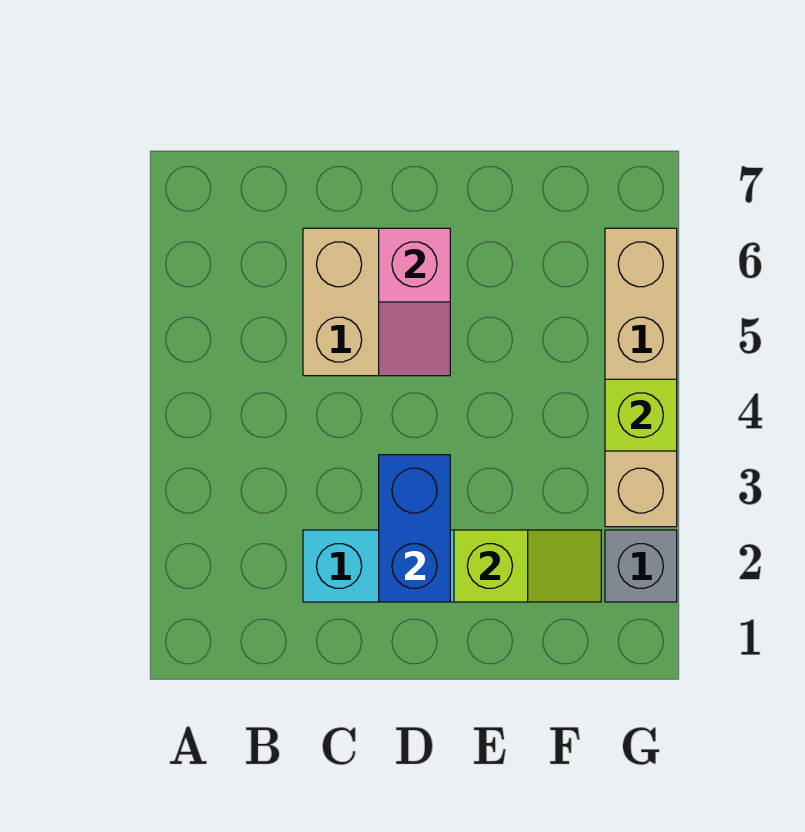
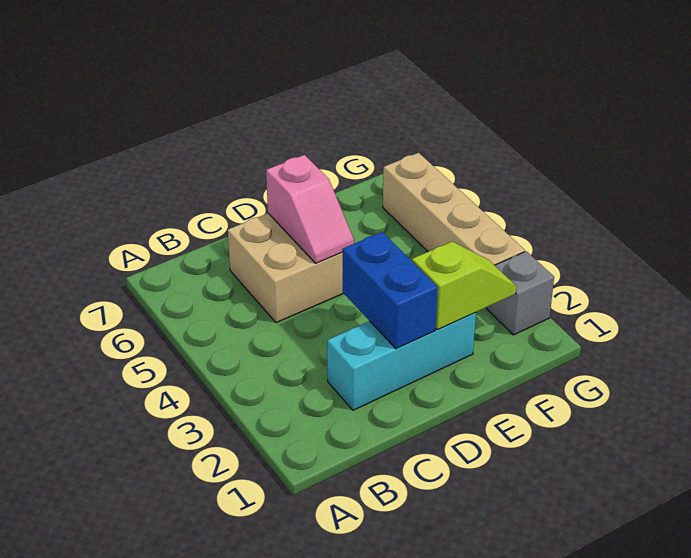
lime brick G4 level 2 -> none

